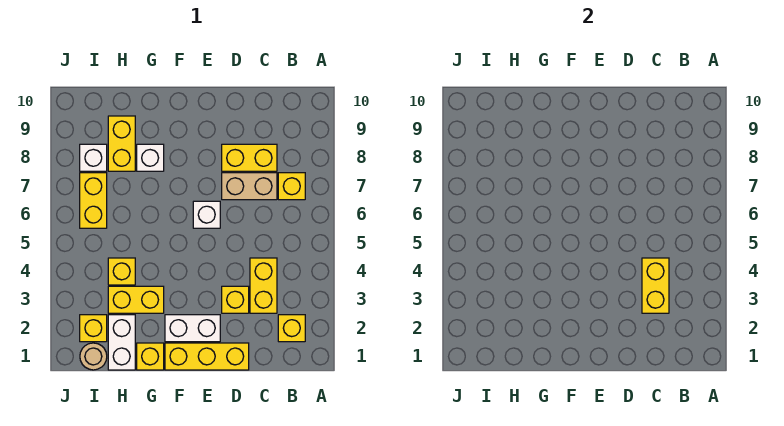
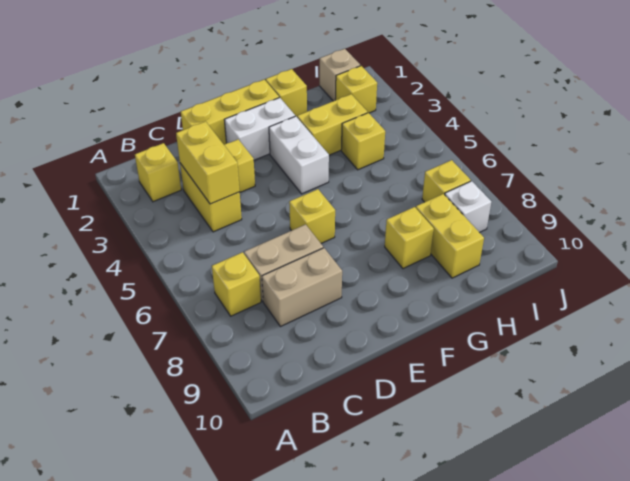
yellow brick C8:D8 level 1 -> tan brick C8:D8 level 1
white brick E6 level 1 -> yellow brick E6 level 1
white brick G8 level 1 -> yellow brick G8 level 1
white brick H1:H2 level 1 -> white brick F3:F4 level 1
tan round brick I1 level 1 -> tan brick I1 level 1
yellow brick I6:I7 level 1 -> yellow brick I7 level 1

